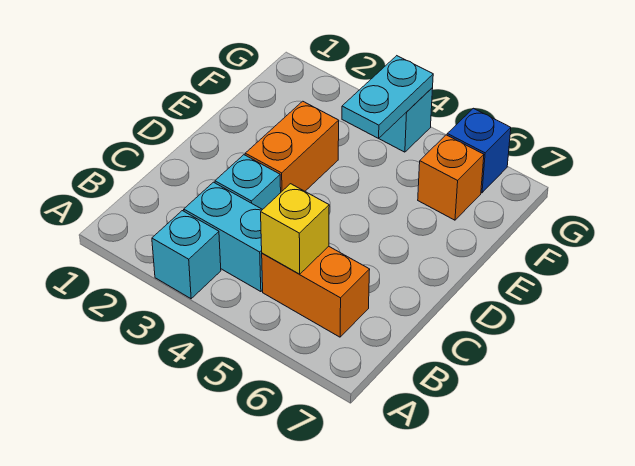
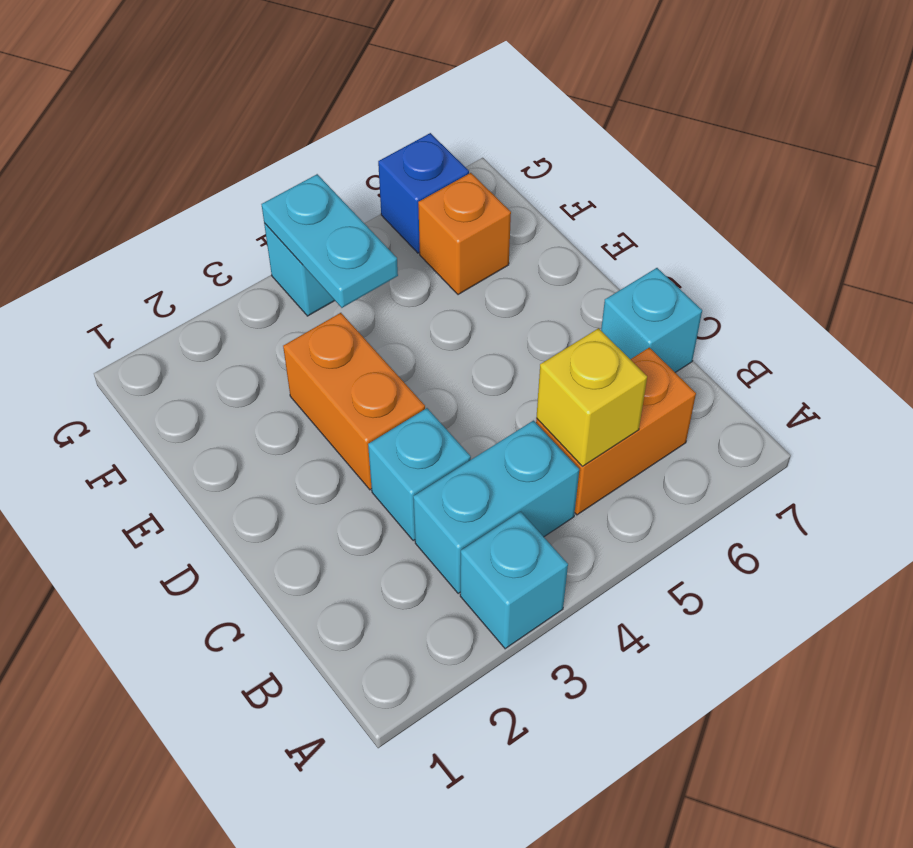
none -> cyan brick C7 level 1

